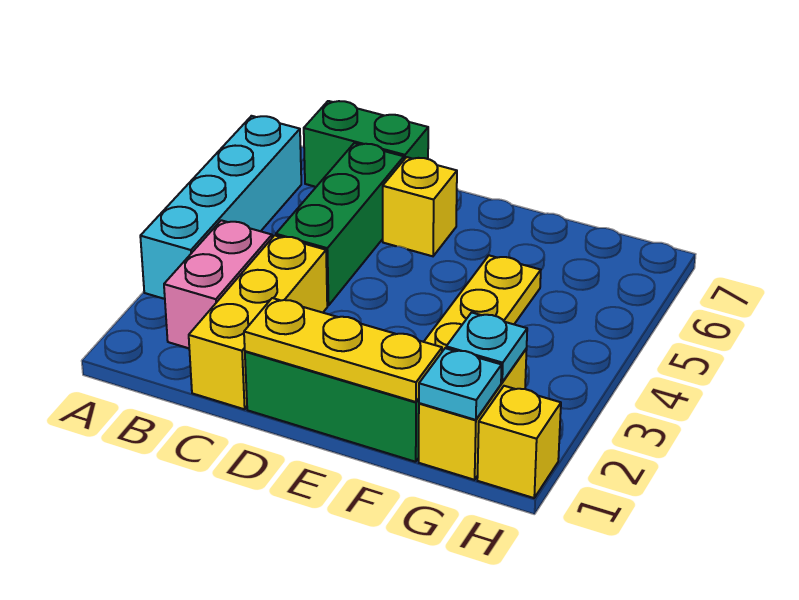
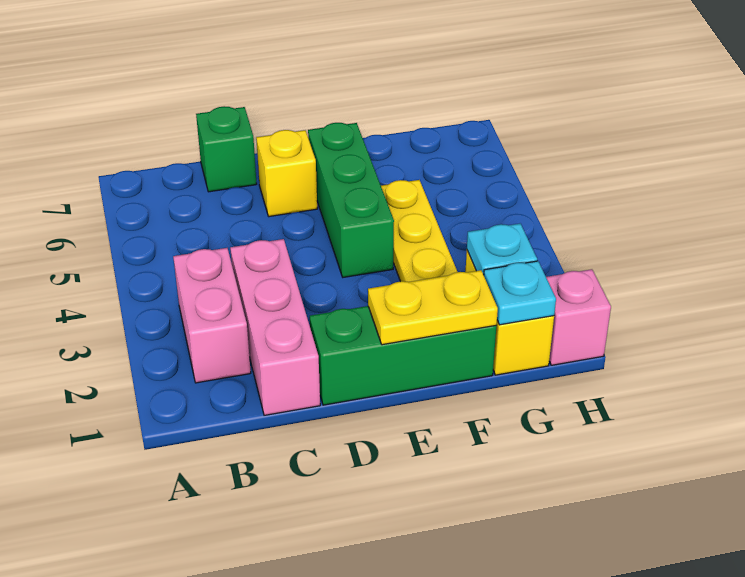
cyan brick A3:A6 level 1 -> none
green brick B7:C7 level 1 -> green brick C7 level 1
yellow brick C1:C3 level 1 -> pink brick C1:C3 level 1
green brick C4:C6 level 1 -> green brick E4:E6 level 1
yellow plate D1:F1 level 2 -> yellow plate E1:F1 level 2
yellow brick H1 level 1 -> pink brick H1 level 1

